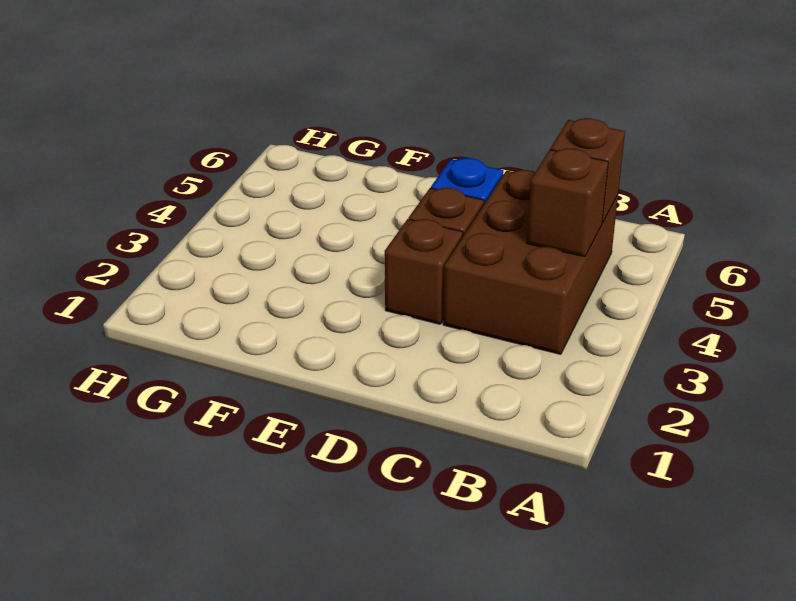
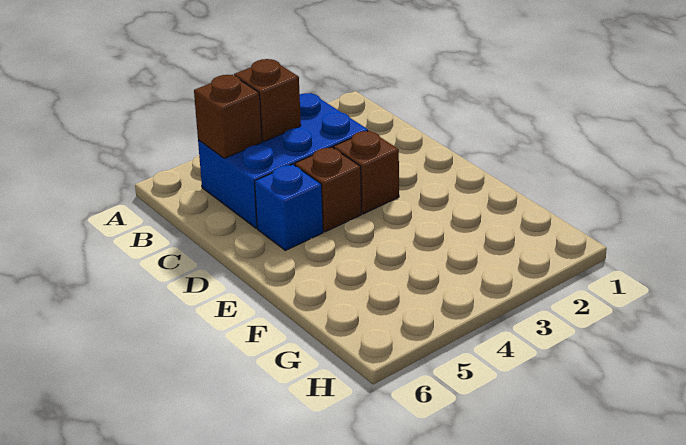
brown brick B3:C5 level 1 -> blue brick B3:C5 level 1

